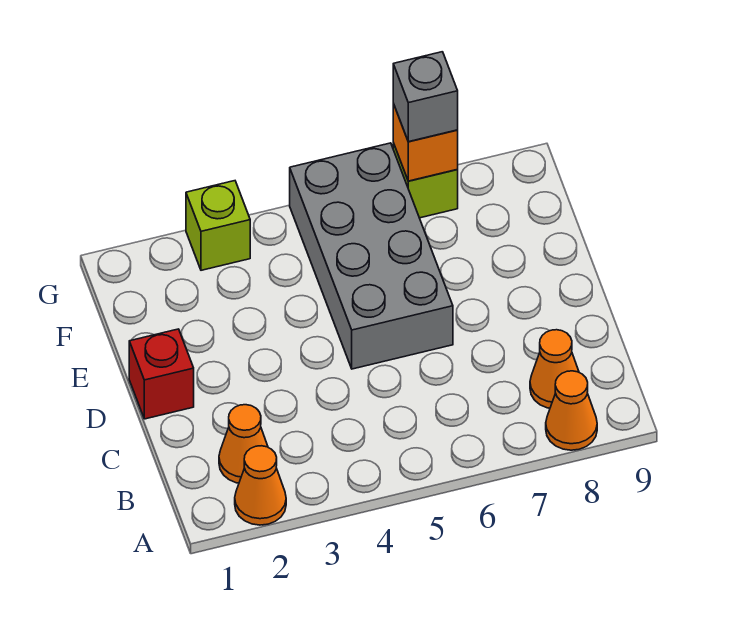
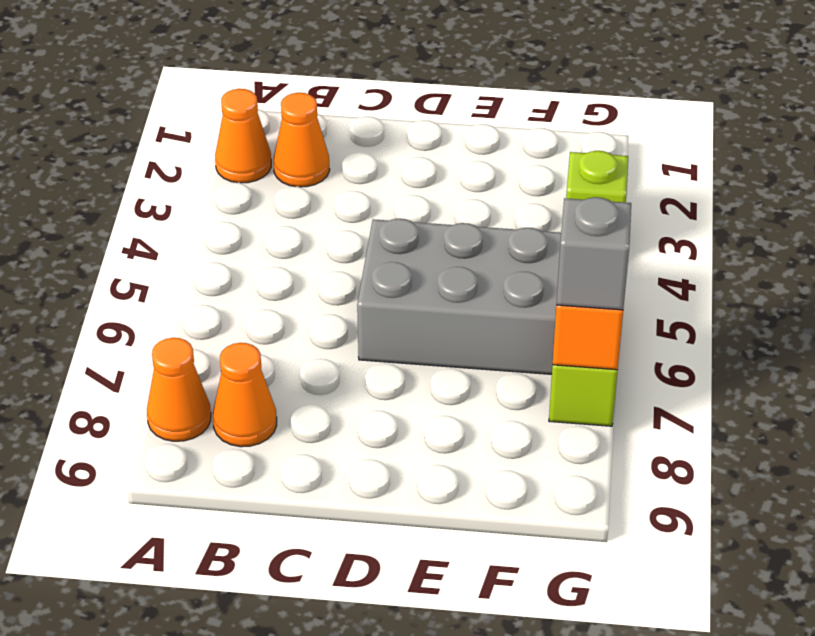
red brick D1 level 1 -> none

